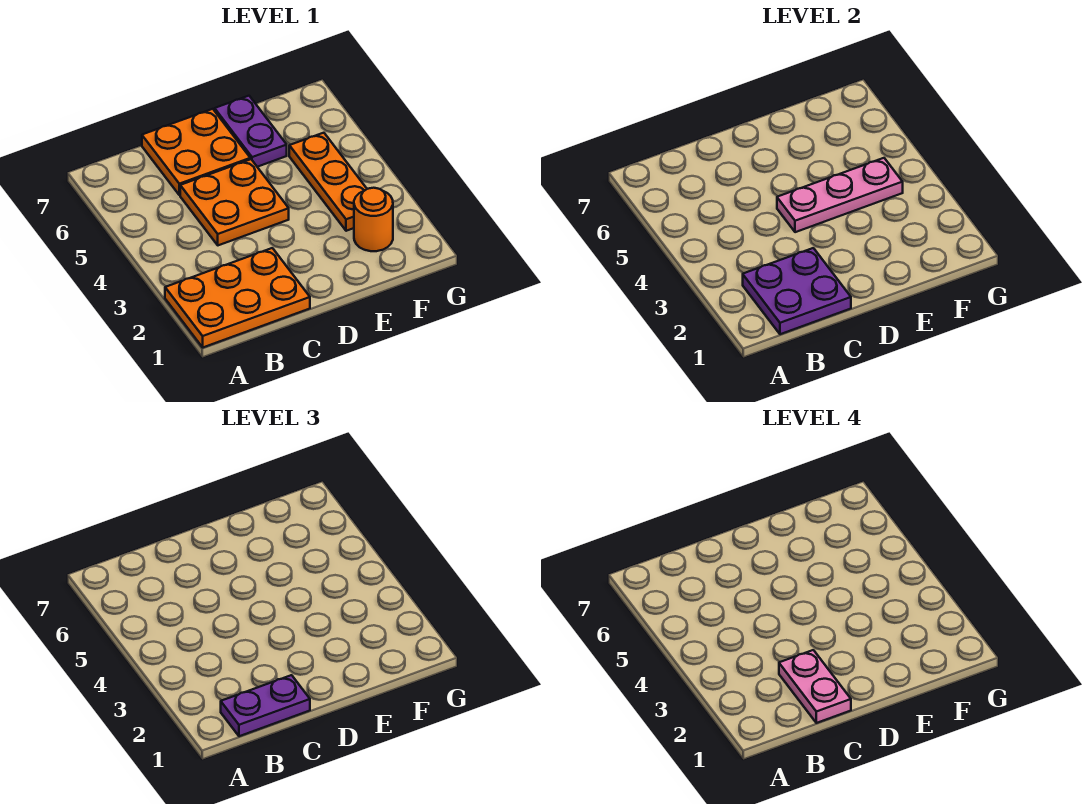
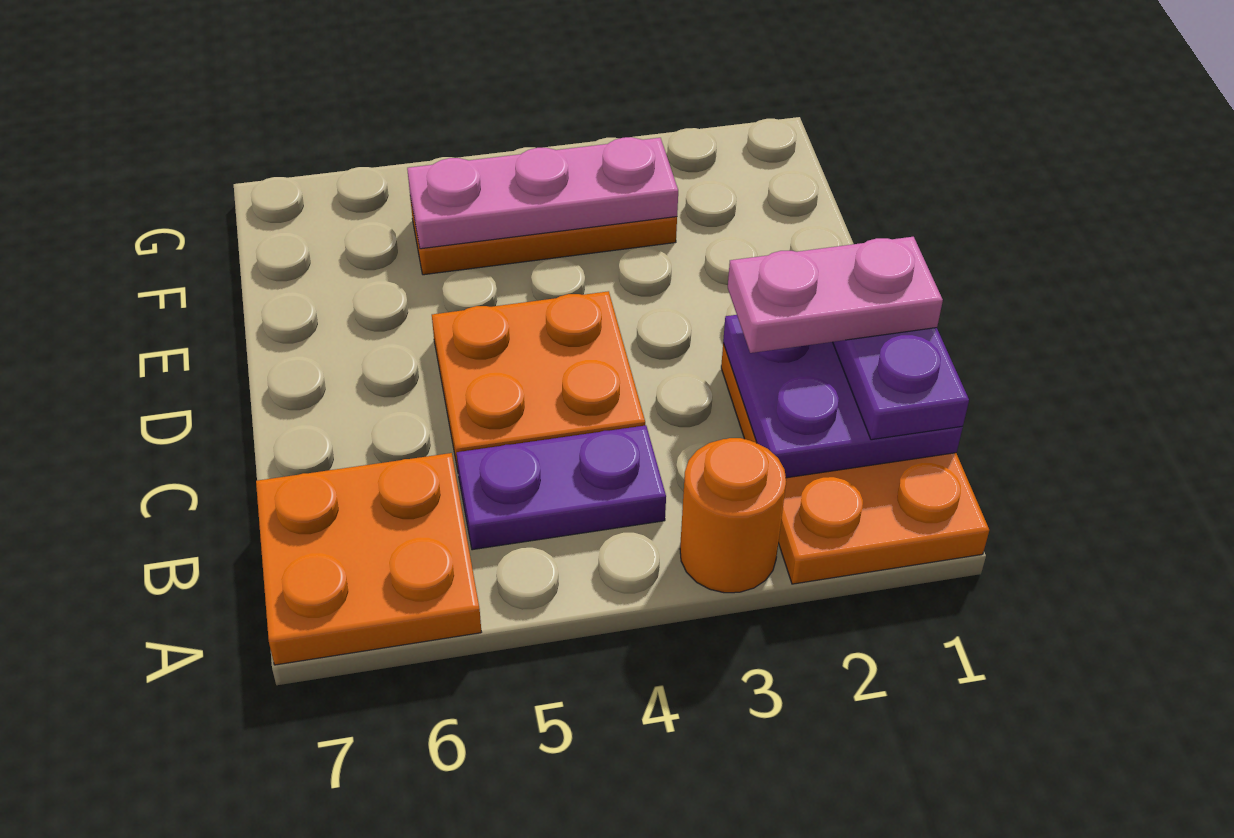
orange plate C6:D7 level 1 -> orange plate A6:B7 level 1
pink plate D4:F4 level 2 -> pink plate F3:F5 level 2
purple plate E6:E7 level 1 -> purple plate B4:B5 level 1
orange round brick F2 level 1 -> orange round brick A3 level 1

